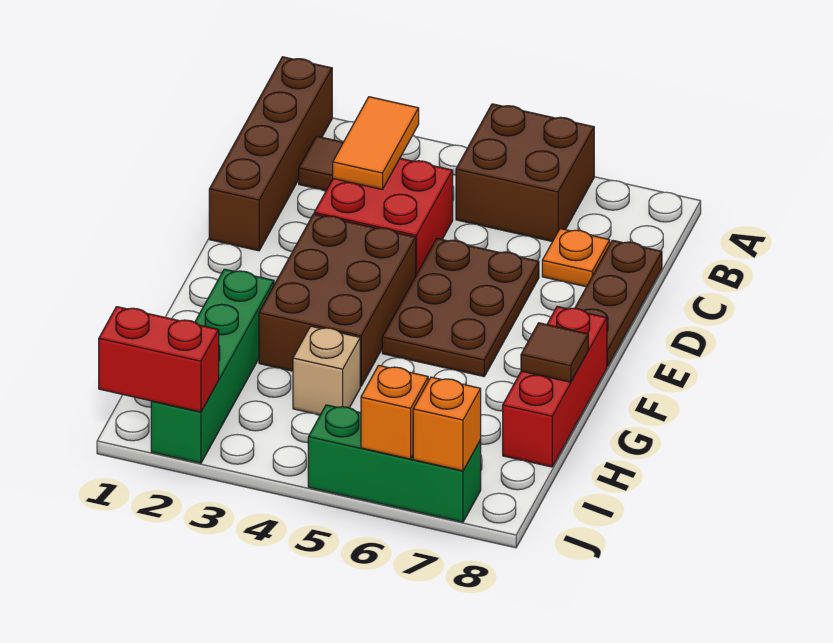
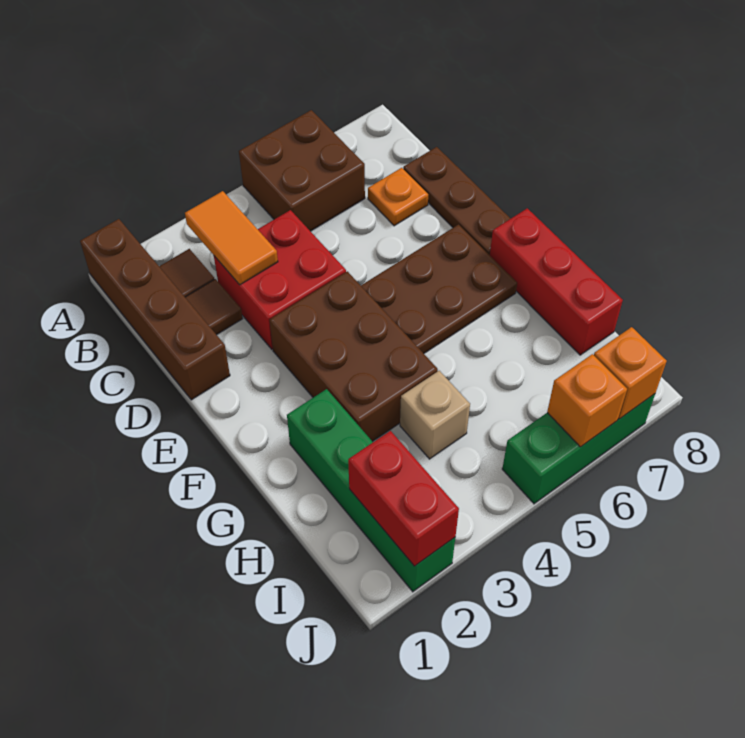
brown plate D5:F6 level 1 -> brown plate E5:F7 level 1
brown tile G8 level 2 -> brown tile C2 level 1
red brick J1:J2 level 2 -> red brick I2:J2 level 2

